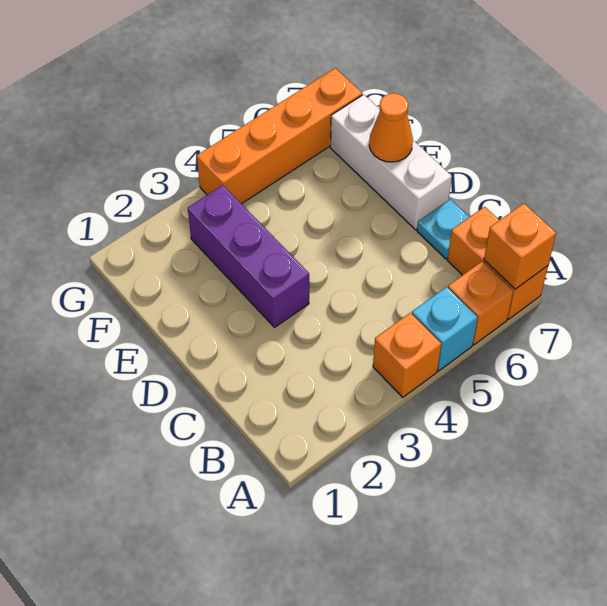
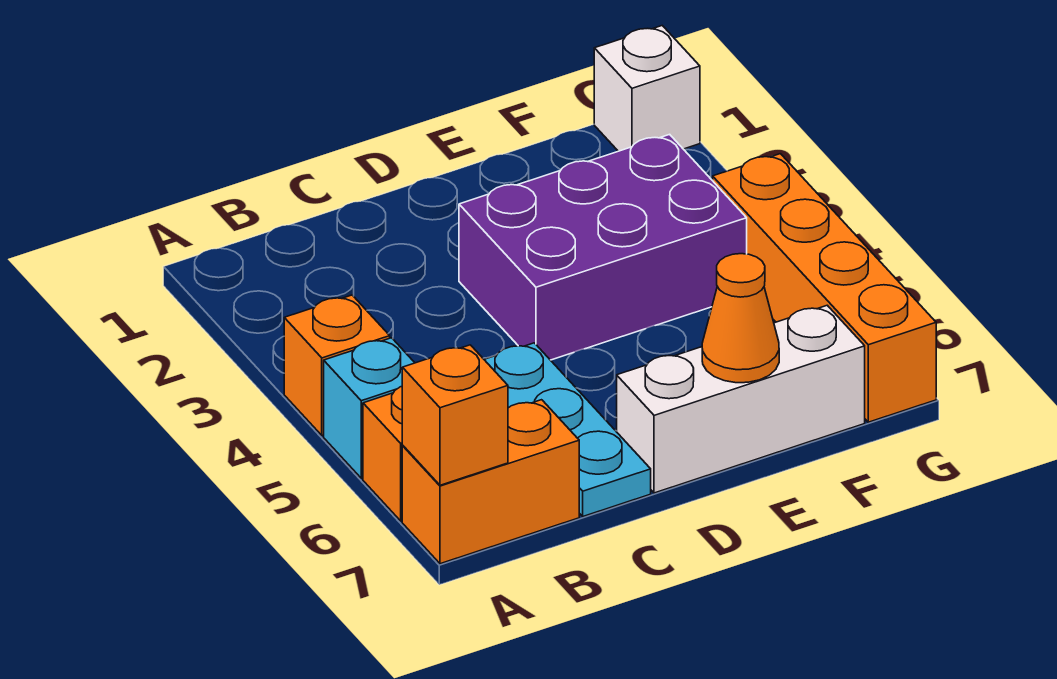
cyan plate C7 level 1 -> cyan plate C5:C7 level 1
purple brick D3:F3 level 1 -> purple brick D3:F4 level 1
none -> white brick G1 level 1

